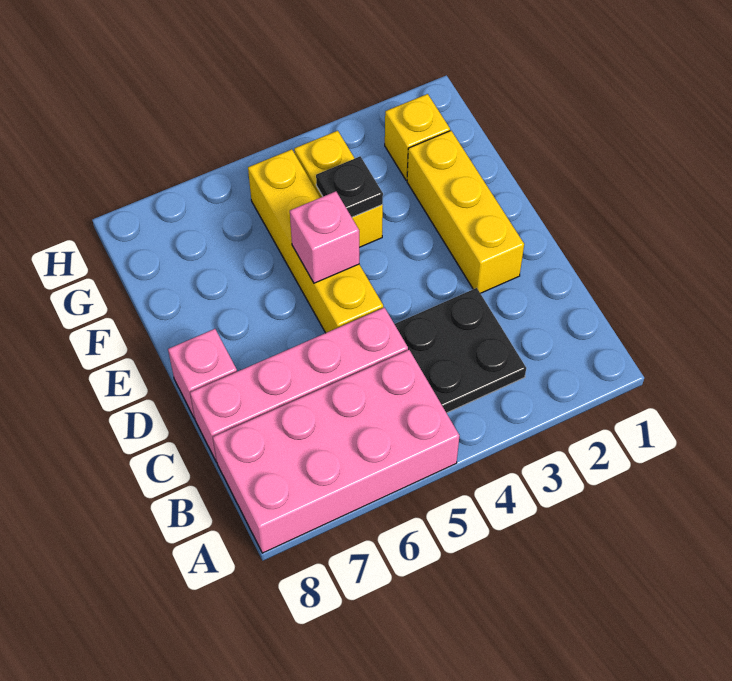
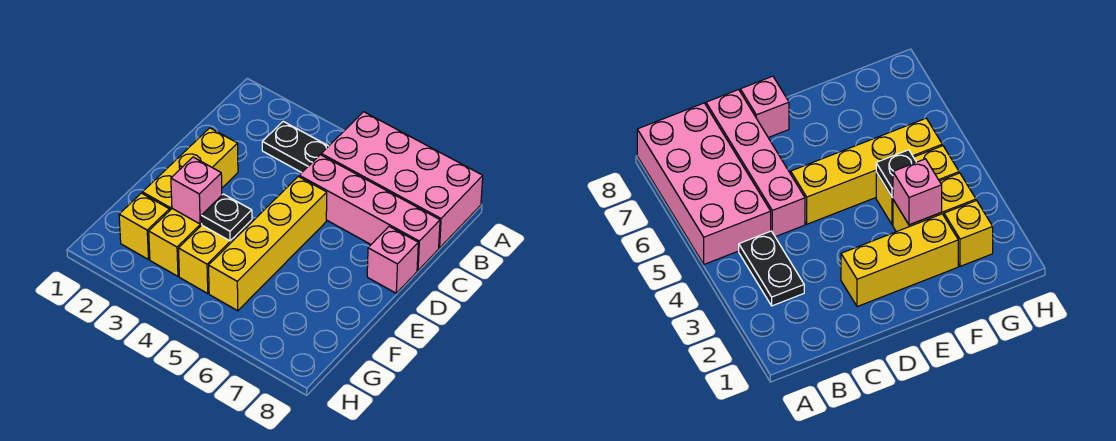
black plate B3:C4 level 1 -> black plate B3:B4 level 1
pink brick E5 level 2 -> pink brick F3 level 2
none -> yellow brick F3:G3 level 1

